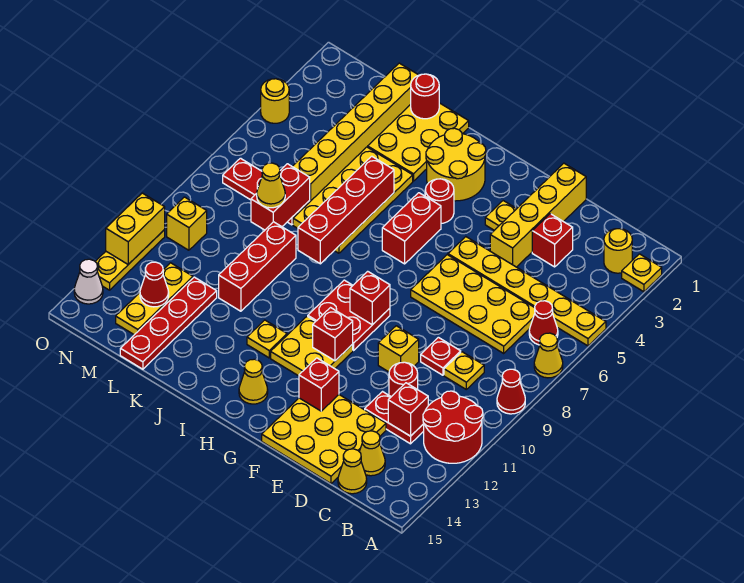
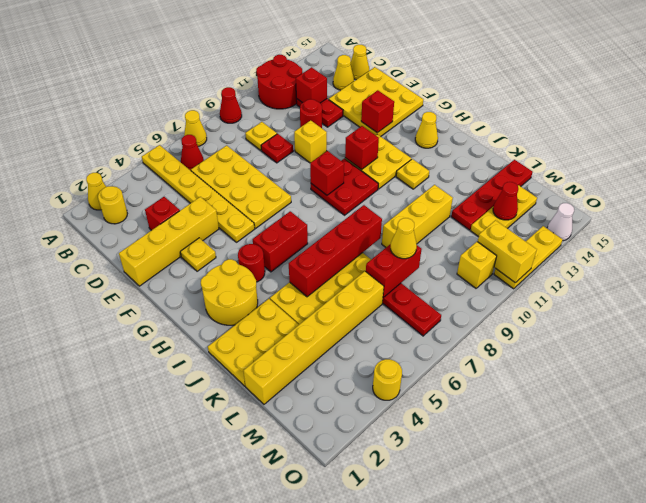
yellow plate A2 level 1 -> yellow cone A2 level 1
red round brick K1 level 2 -> none
red brick K9:K11 level 1 -> yellow brick K9:K11 level 1
yellow brick O11:O12 level 2 -> yellow brick N11:O11 level 2

